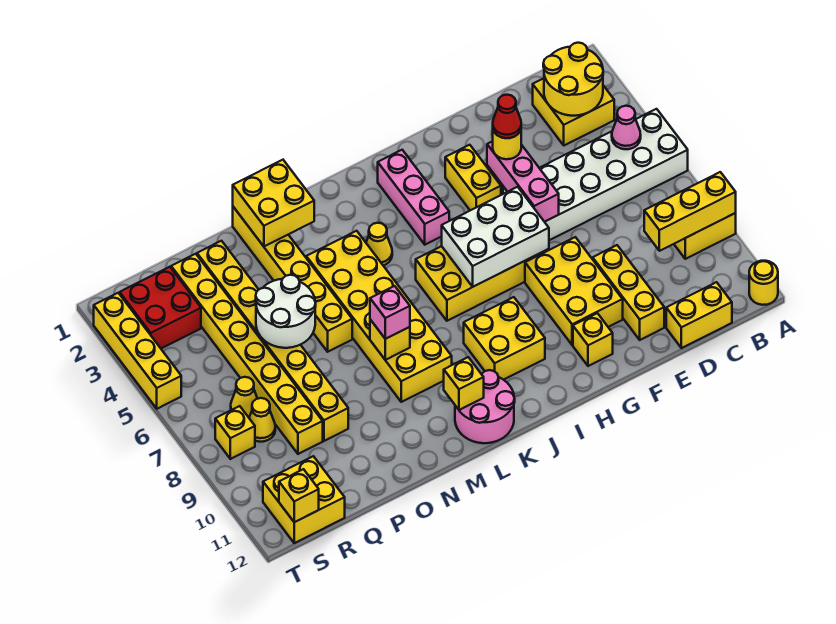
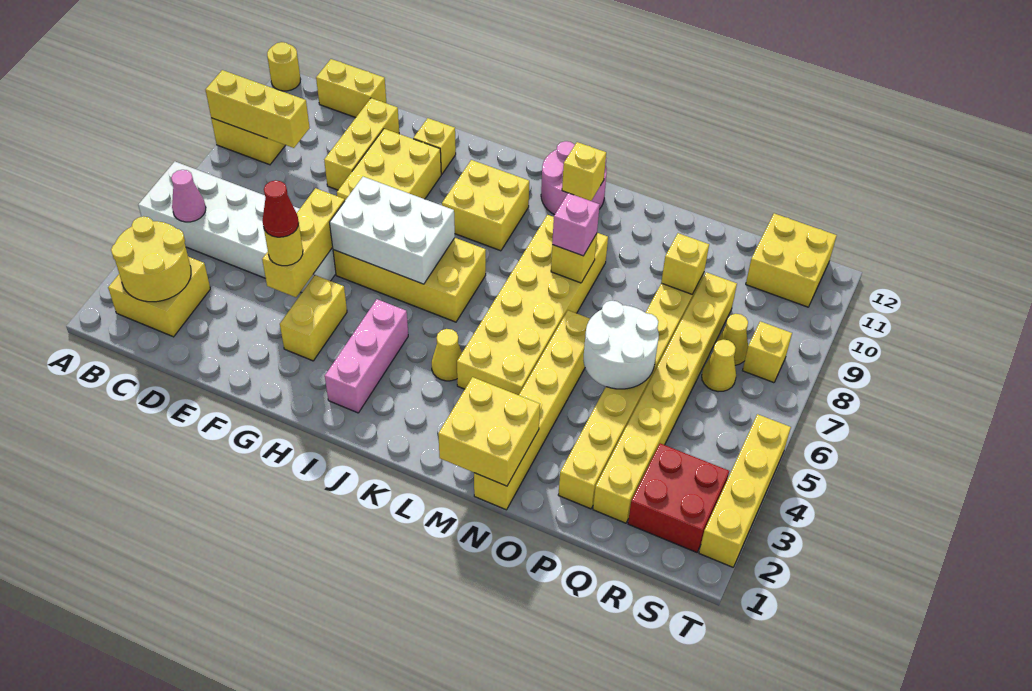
pink brick F4:F6 level 2 -> yellow brick F4:F6 level 2
yellow brick S12 level 2 -> yellow brick P9 level 2

